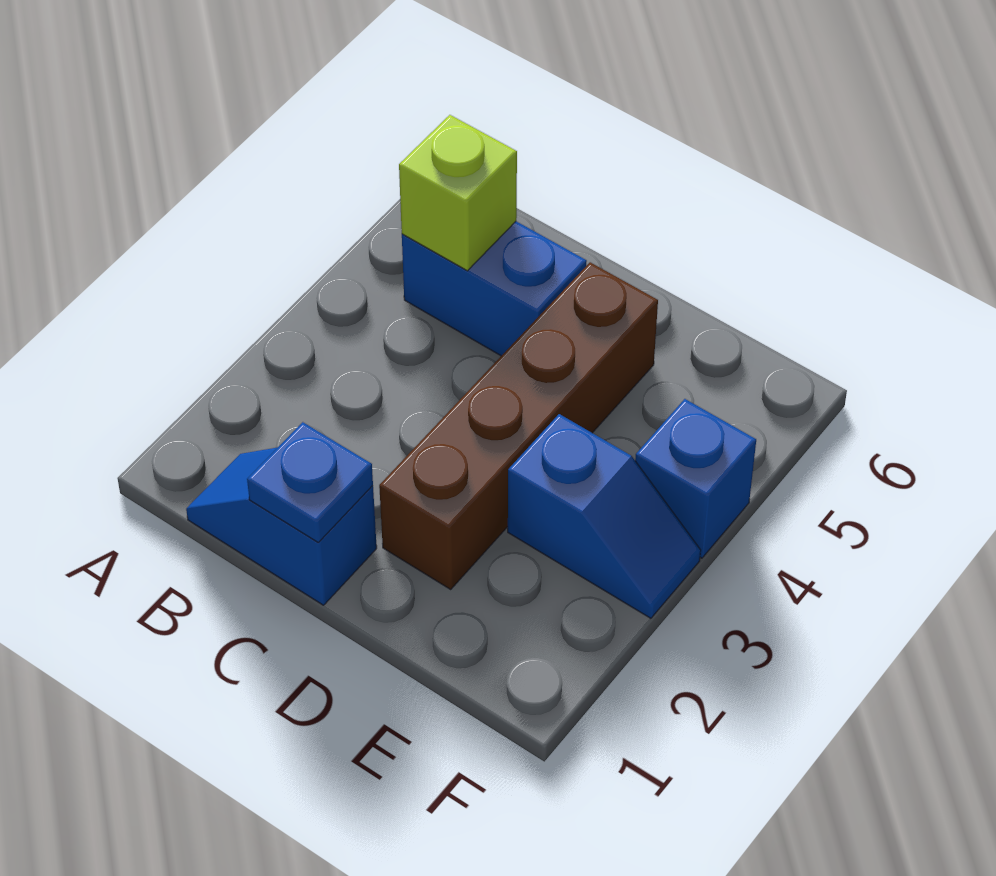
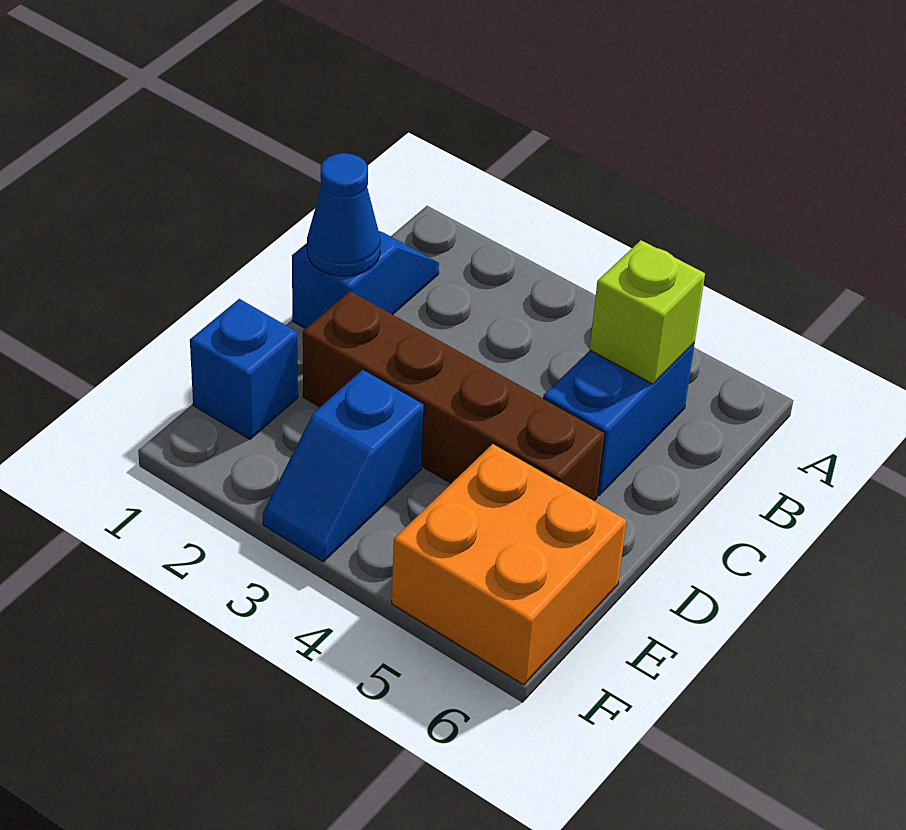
blue plate C1 level 2 -> blue cone C1 level 2
none -> orange brick E5:F6 level 1
blue brick F4 level 1 -> blue brick E1 level 1

